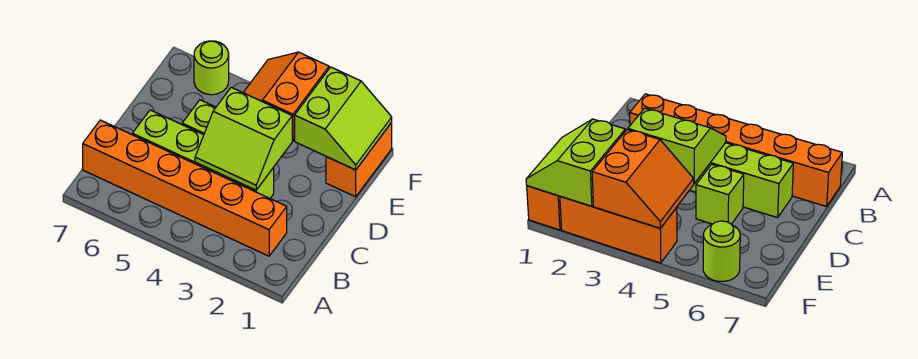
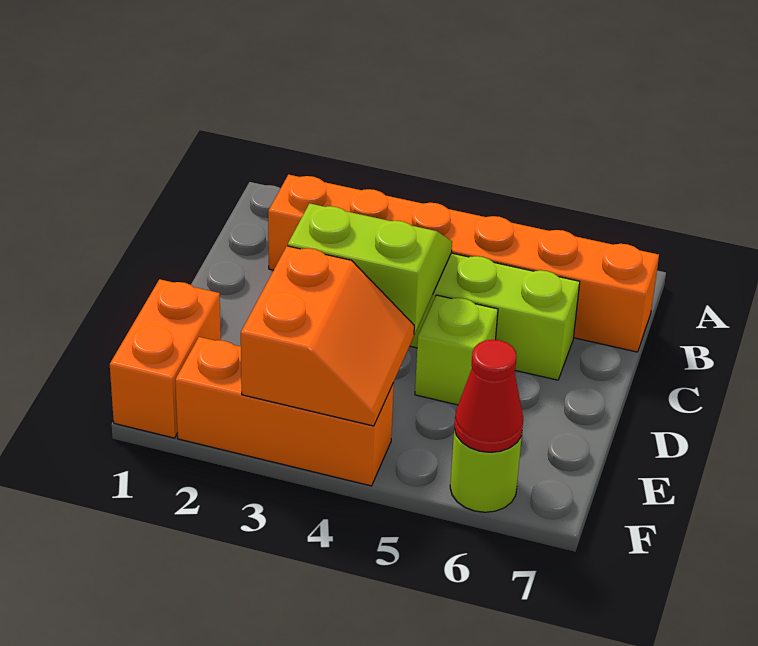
lime slope E1:F2 level 2 top 2 -> none
none -> red cone F6 level 2

